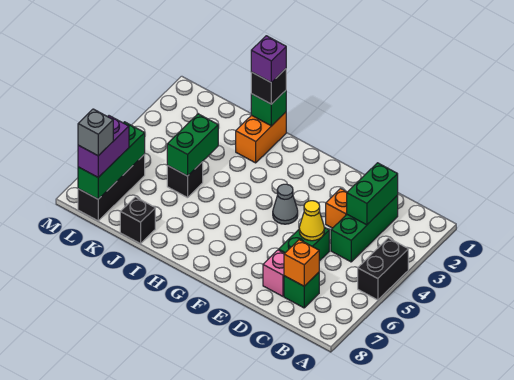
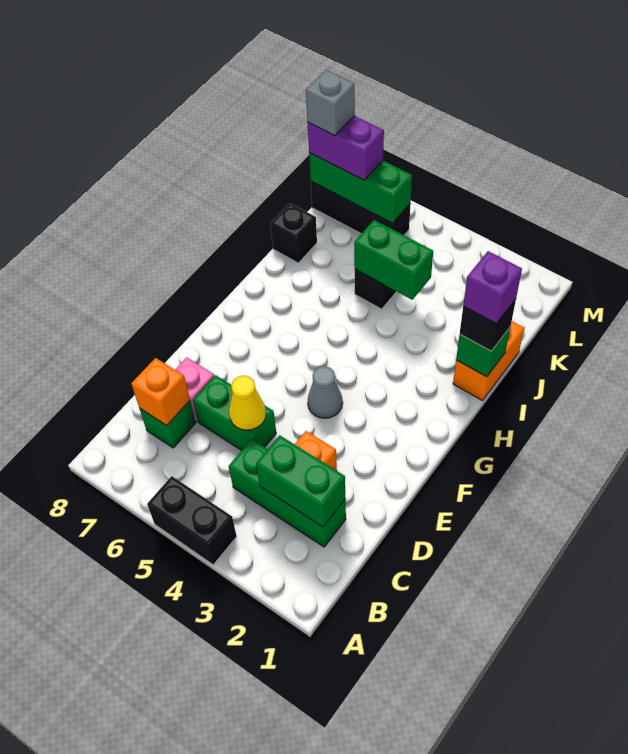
orange brick I1:I2 level 1 -> orange brick I1:J1 level 1

